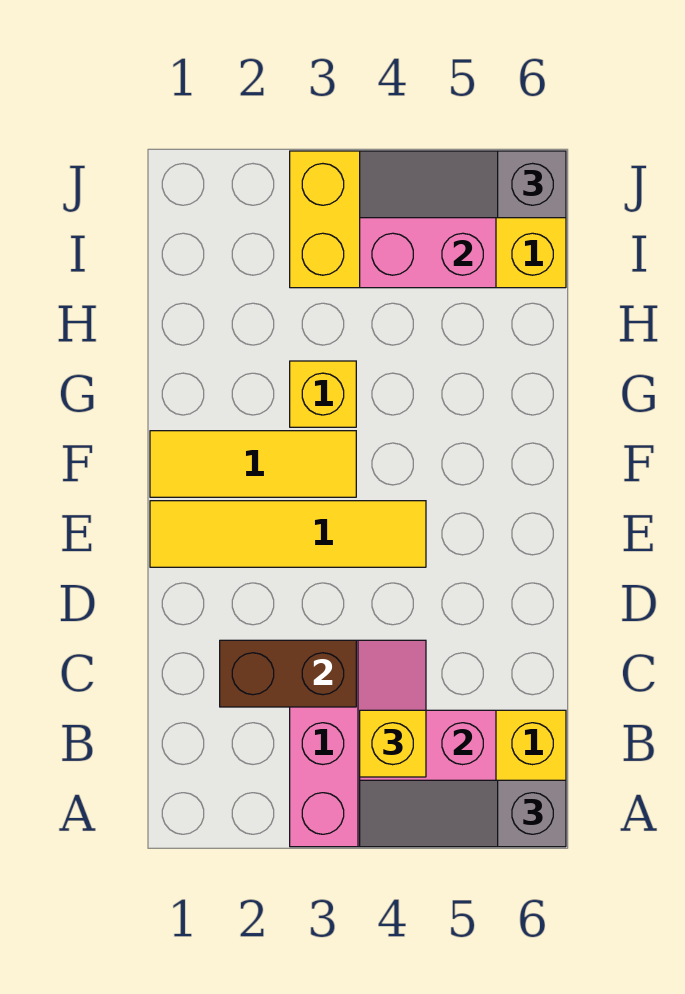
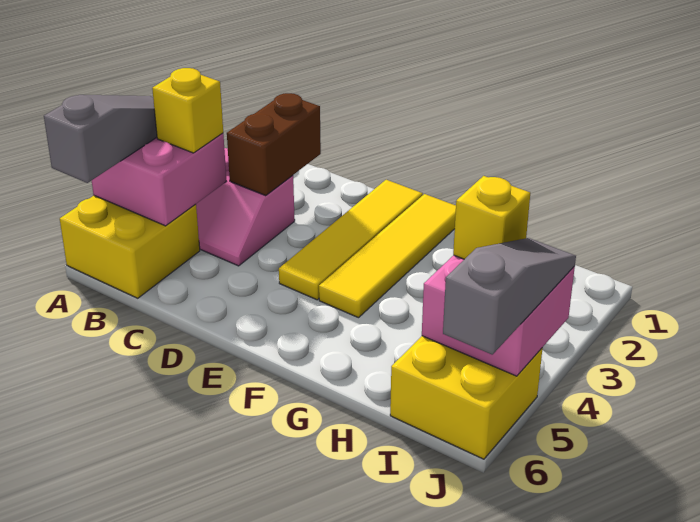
yellow tile F1:F3 level 1 -> yellow tile F1:F4 level 1
yellow brick G3 level 1 -> yellow brick I4 level 3
yellow brick I3:J6 level 1 -> yellow brick I5:J6 level 1

